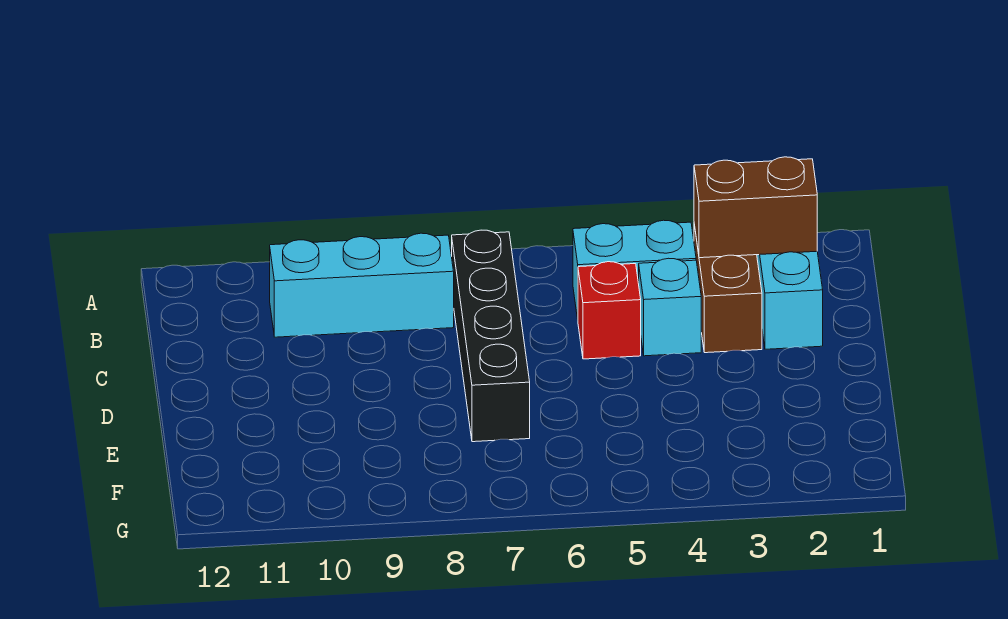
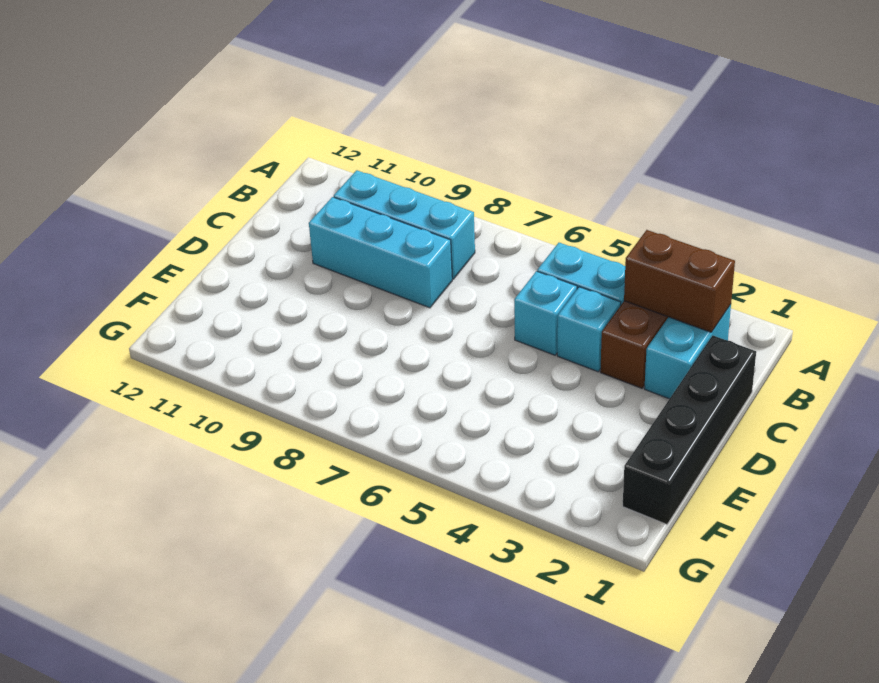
black brick B7:E7 level 1 -> black brick C1:F1 level 1
red brick C5 level 1 -> cyan brick C5 level 1
none -> cyan brick C8:C10 level 1

